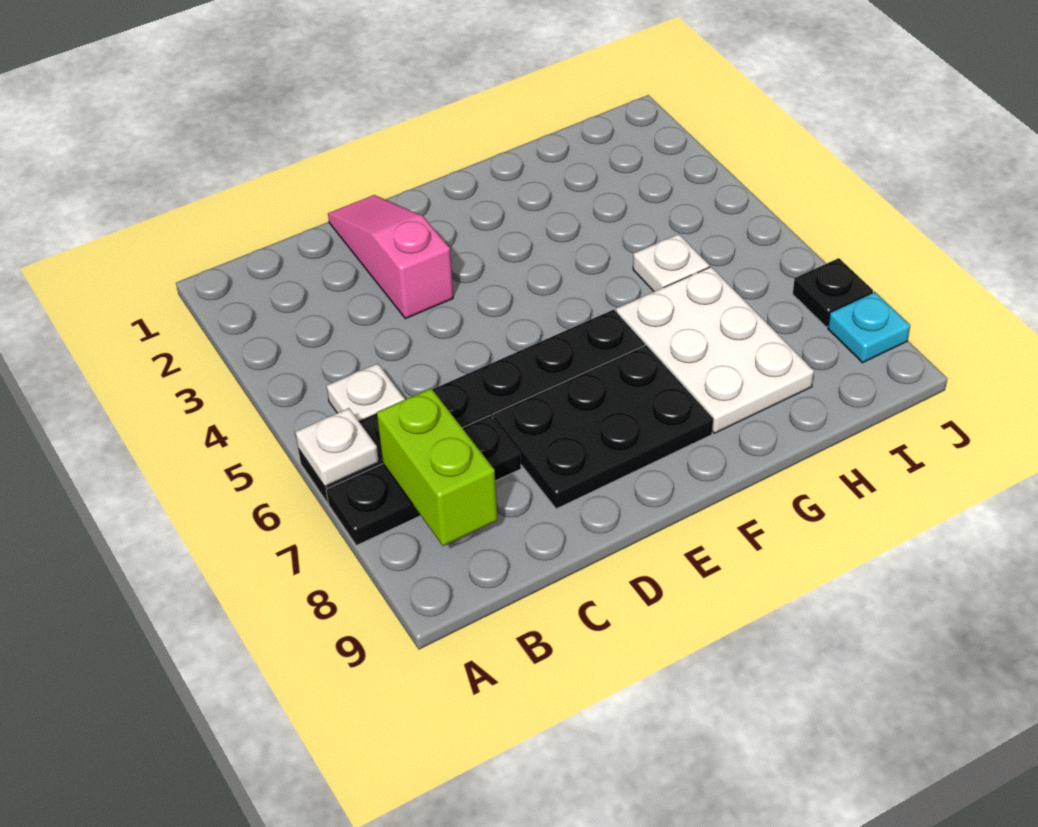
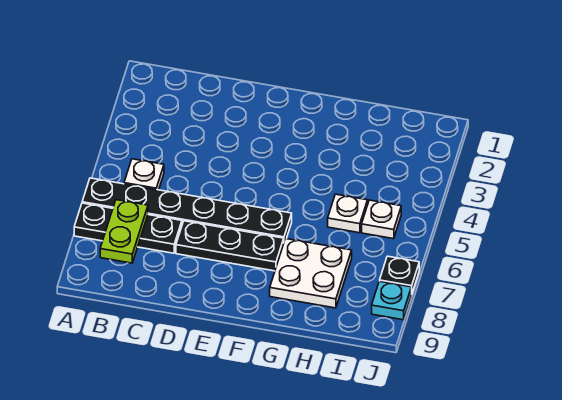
white plate A6 level 2 -> white plate I5 level 1
lime brick B7:B8 level 2 -> lime plate B7:B8 level 2
pink slope D1:D3 level 1 top 3 -> none
black plate D7:F8 level 1 -> black plate D7:F7 level 1
white plate G6:H8 level 1 -> white plate G7:H8 level 1

